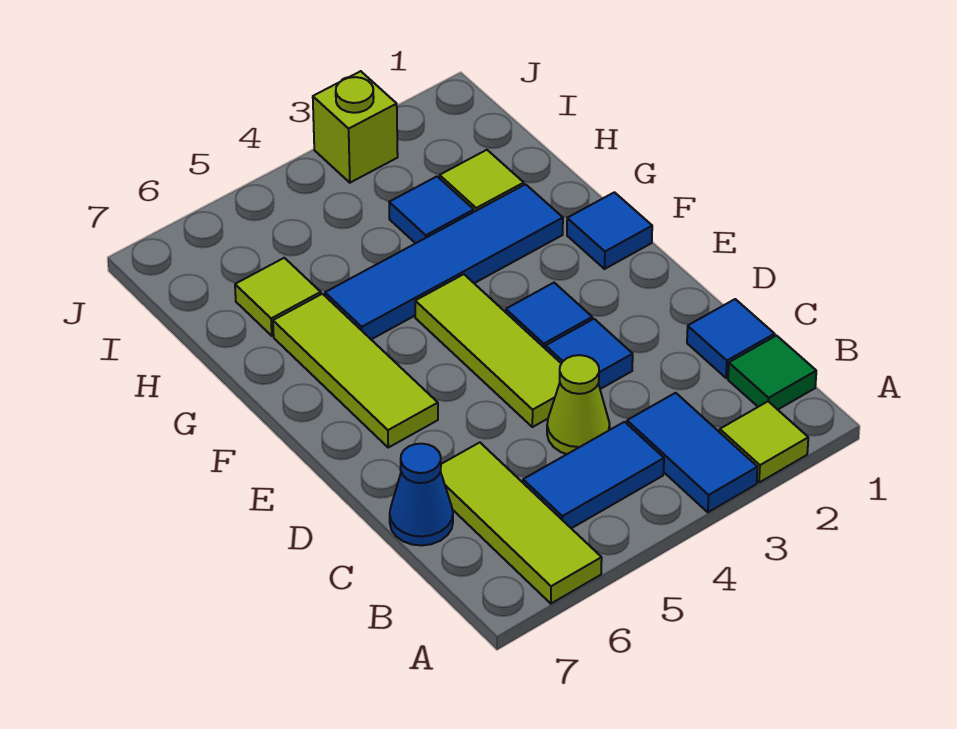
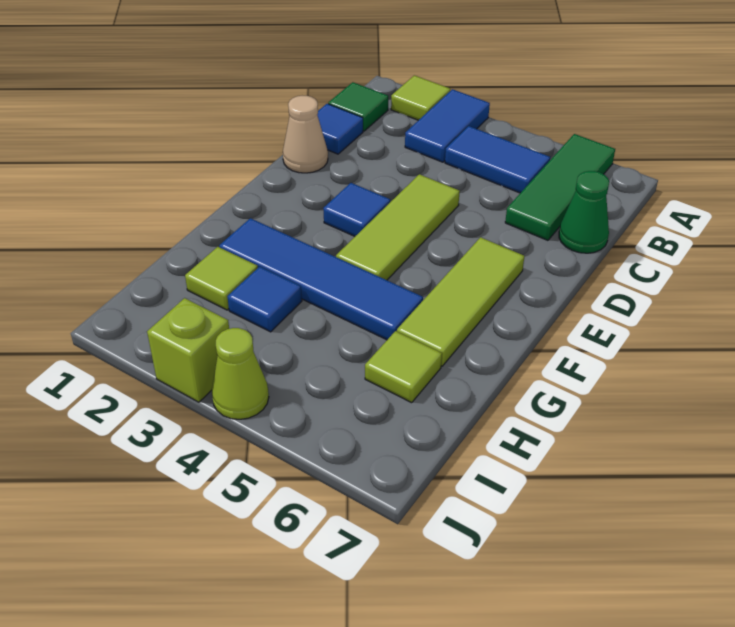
lime tile A6:C6 level 1 -> green tile A6:C6 level 1
lime cone C4 level 1 -> lime cone J4 level 1
blue cone C7 level 1 -> green cone C7 level 1
none -> tan cone D1 level 1
blue tile D3 level 1 -> none
blue tile F1 level 1 -> none

